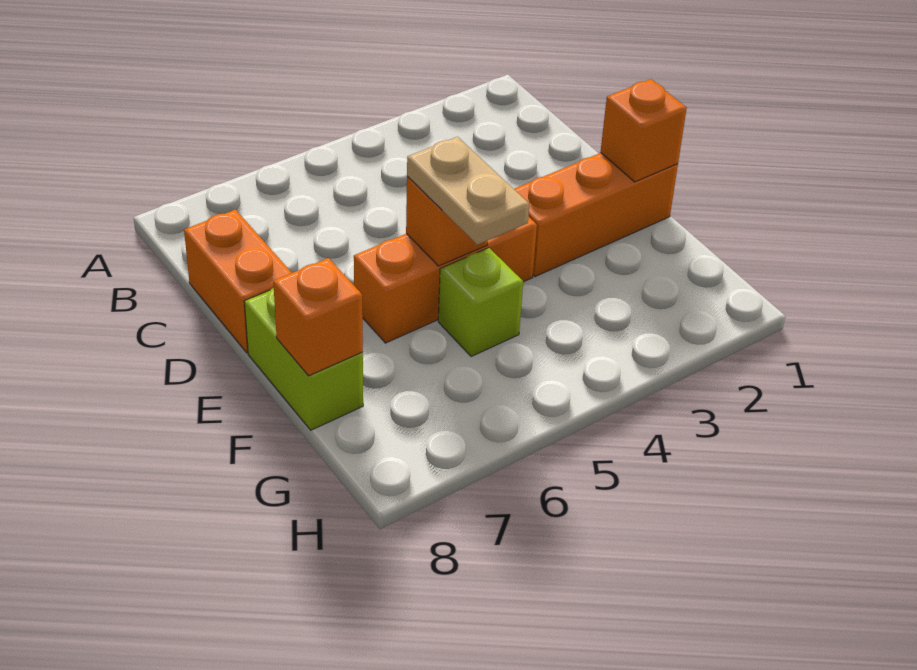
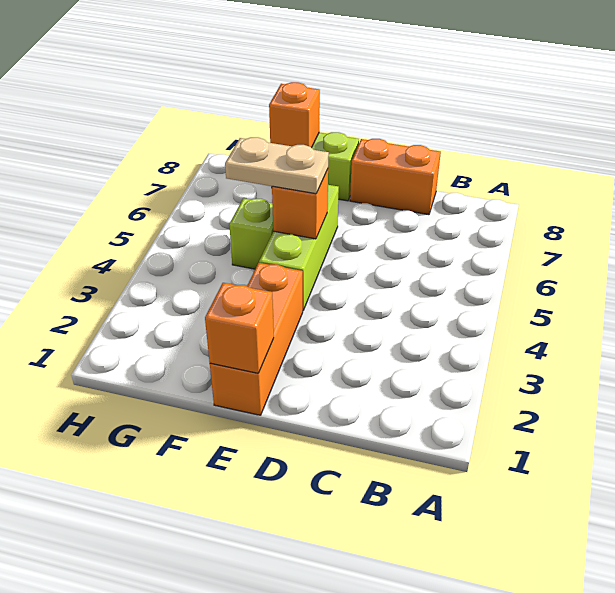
orange brick E4:E6 level 1 -> lime brick E4:E6 level 1

